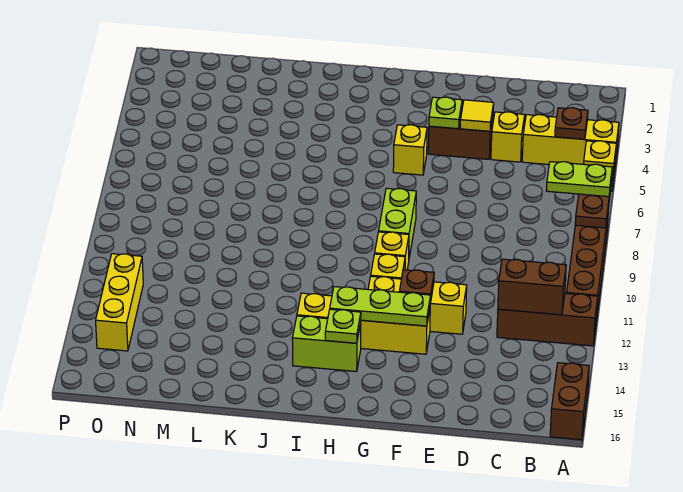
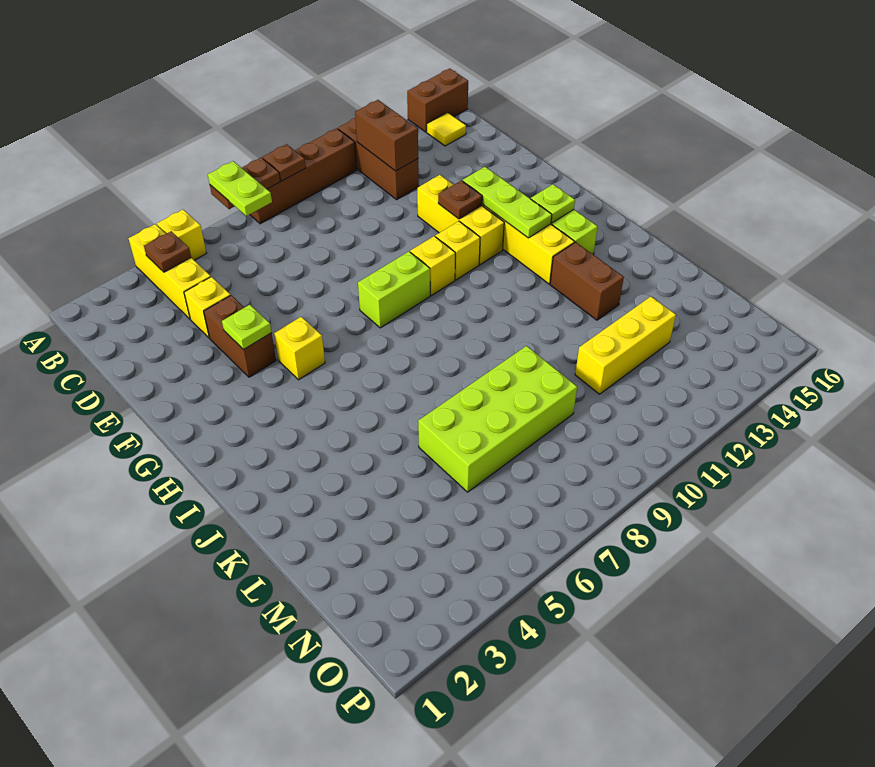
none -> brown plate A9 level 2
yellow tile E4 level 2 -> yellow tile B15 level 1
none -> brown brick J13:K13 level 1
none -> lime brick L6:M9 level 1
yellow brick O12:O14 level 1 -> yellow brick M11:M13 level 1

